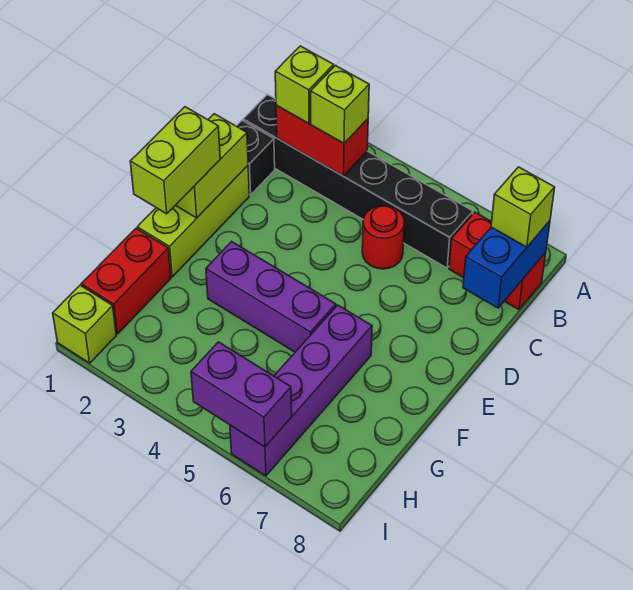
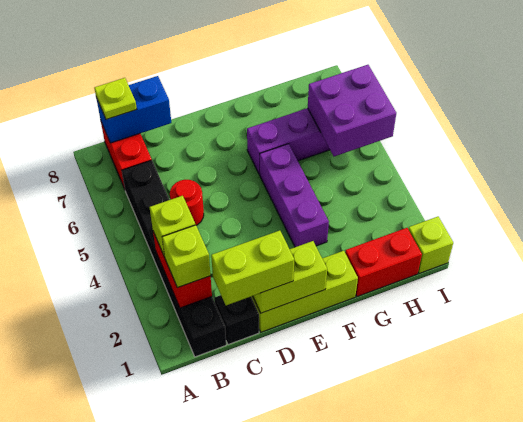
lime brick B8 level 3 -> lime plate B8 level 3
lime brick E1:F1 level 3 -> lime brick C1:D1 level 3
purple brick I5:I6 level 2 -> purple brick H5:I6 level 2

